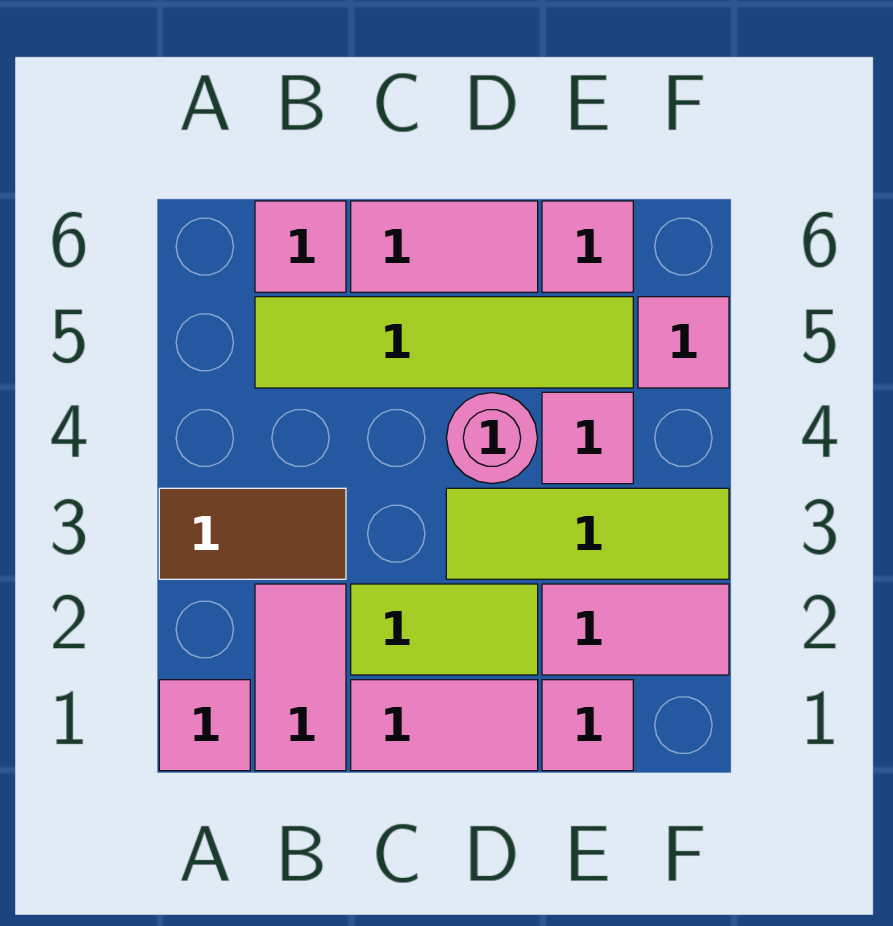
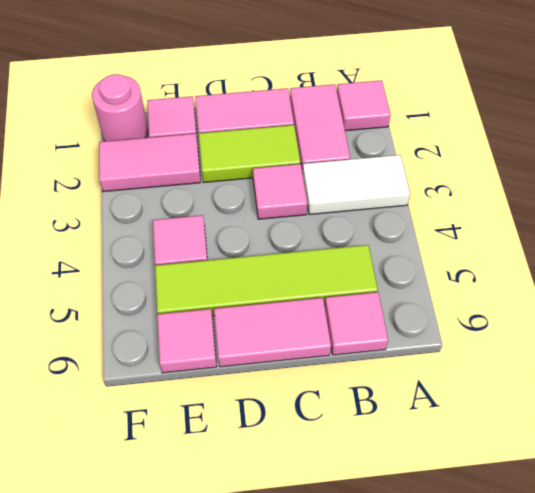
brown tile A3:B3 level 1 -> white tile A3:B3 level 1
lime tile D3:F3 level 1 -> none
pink round brick D4 level 1 -> pink round brick F1 level 1
pink tile F5 level 1 -> pink tile C3 level 1

